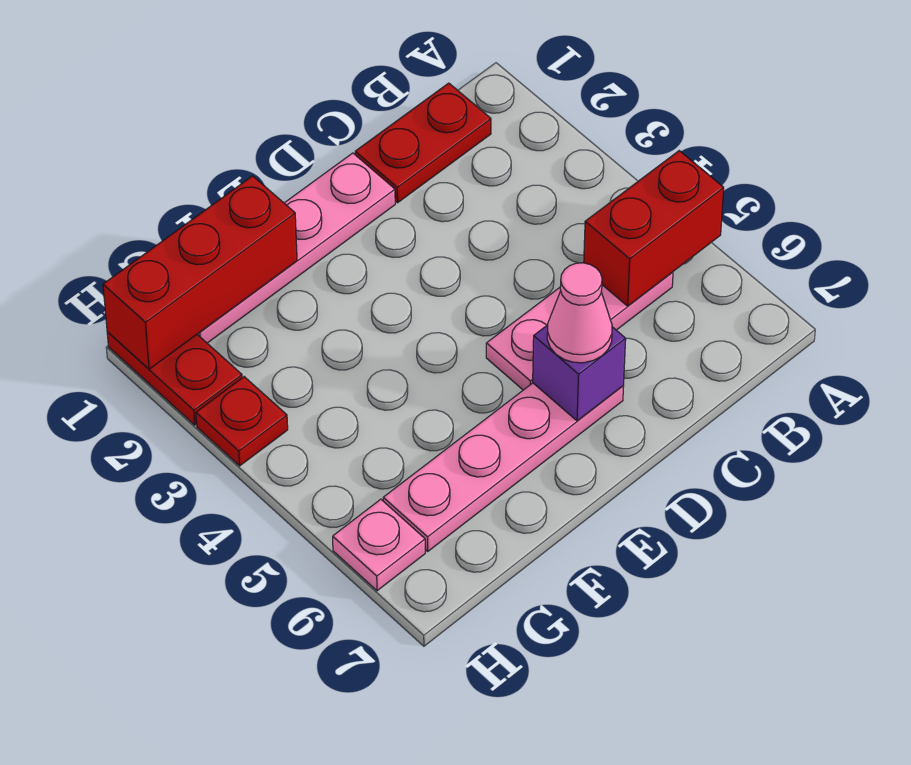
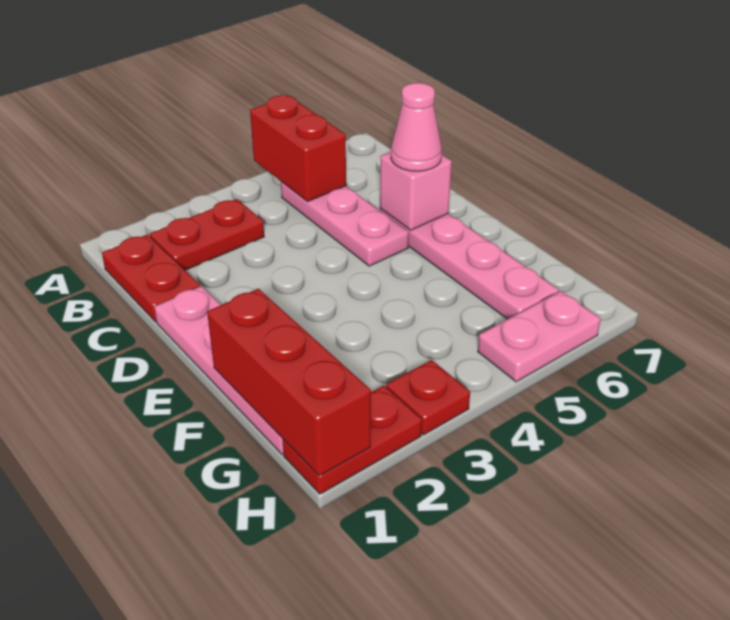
none -> red plate B2:B3 level 1
purple brick D6 level 2 -> pink brick D6 level 2
pink plate H6 level 1 -> pink plate H5:H6 level 1

